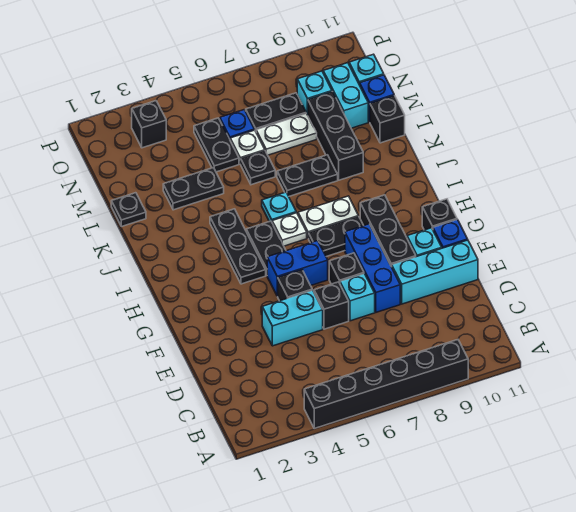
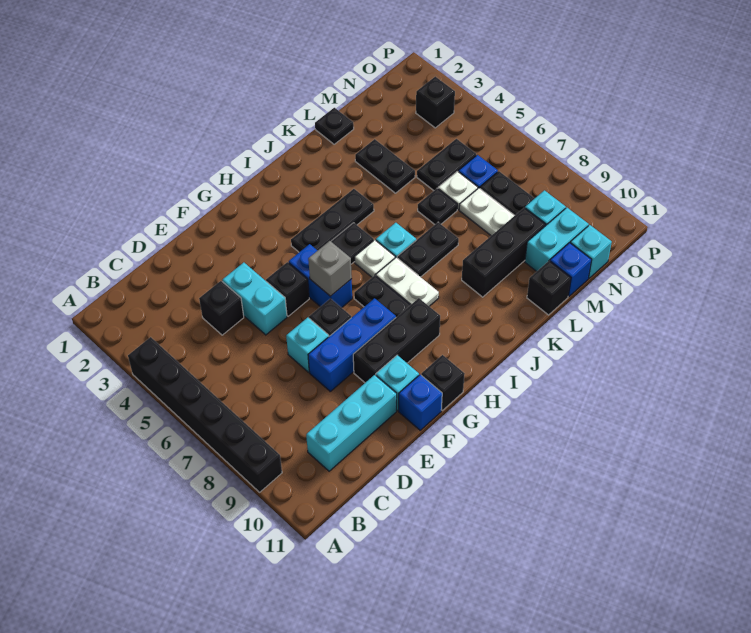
black brick E6 level 1 -> black brick D4 level 1
cyan brick E9:E11 level 1 -> cyan brick C10:E10 level 1
none -> grey brick G6 level 2
black plate K7:K8 level 1 -> black plate J7:K7 level 1

